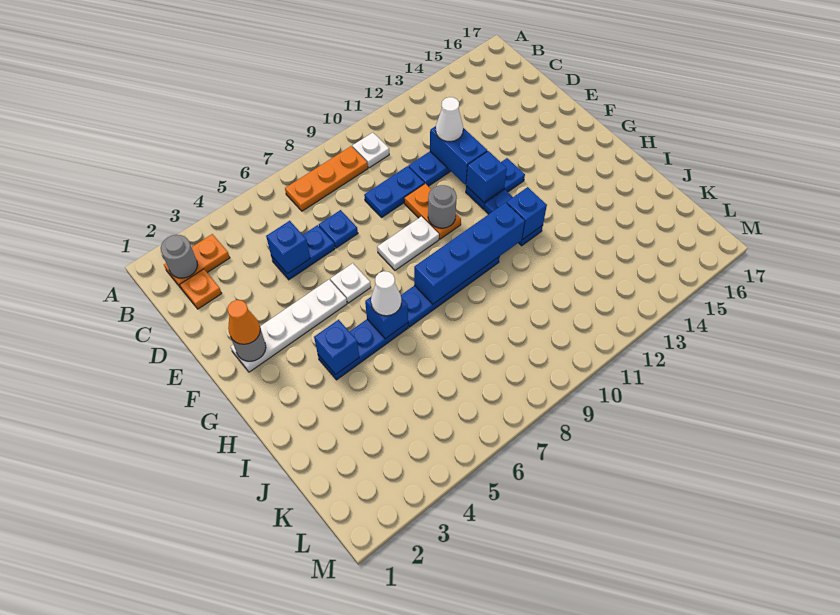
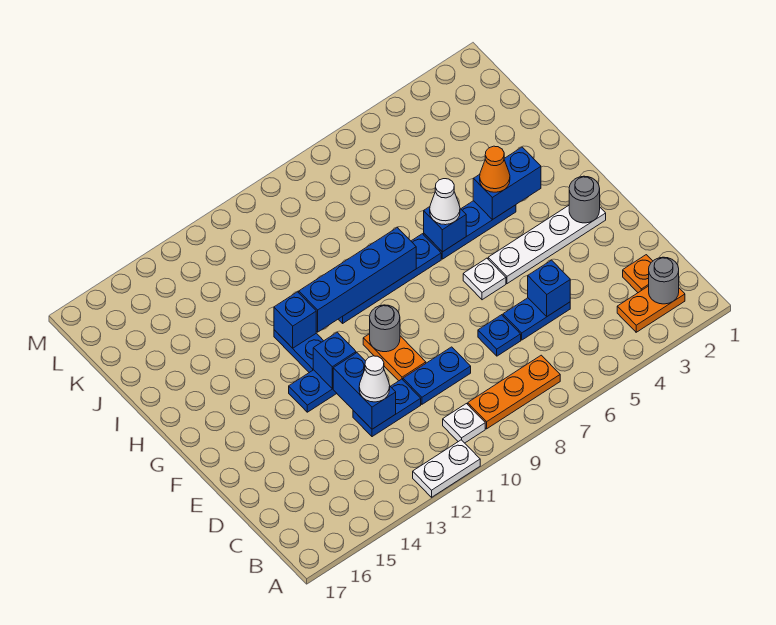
orange cone F2 level 3 -> orange cone H4 level 3
white plate F8:F9 level 1 -> white plate A11:A12 level 1
blue brick H4 level 2 -> blue brick H3:H4 level 2

